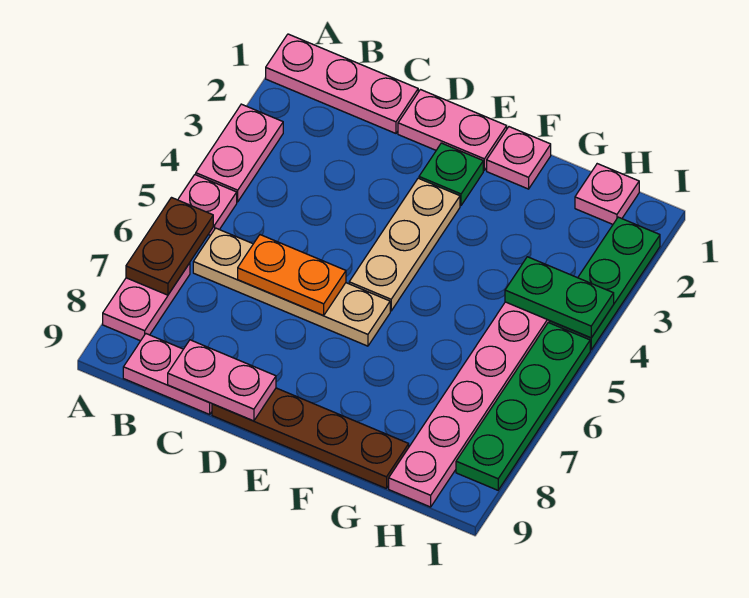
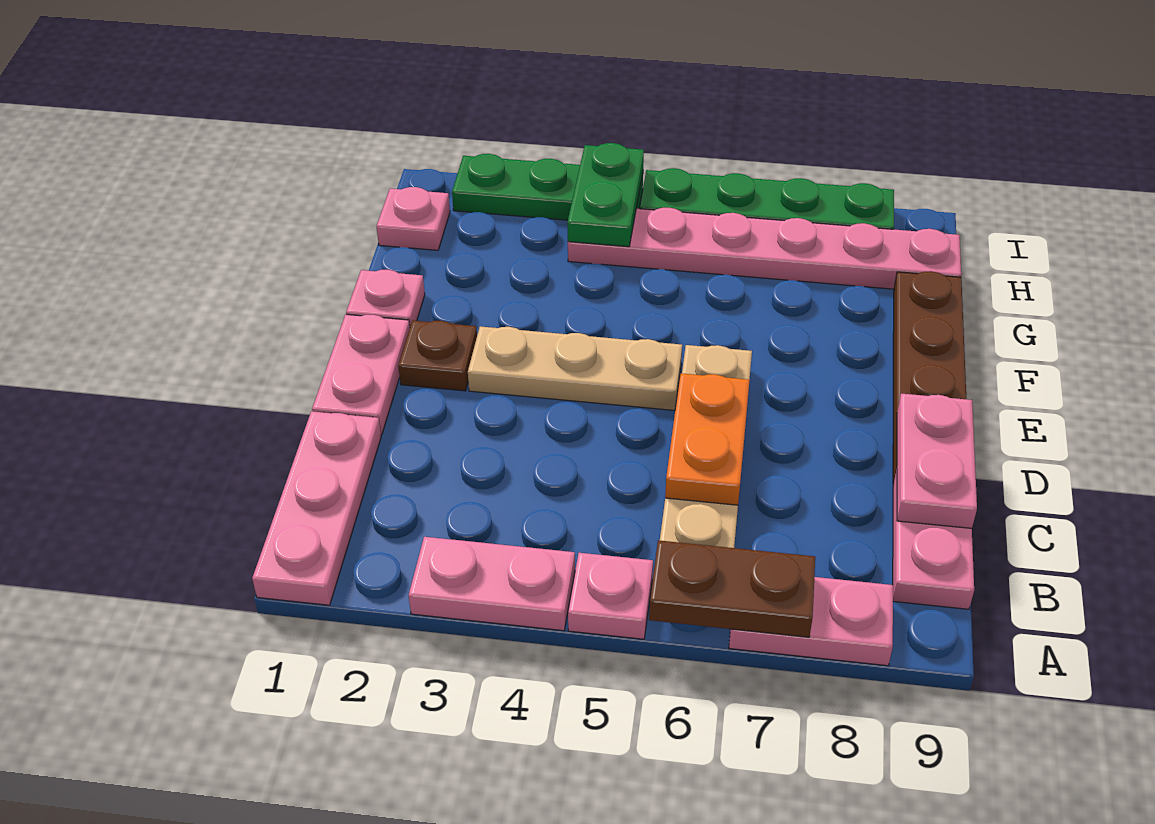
green plate E2 level 1 -> brown plate E2 level 1

